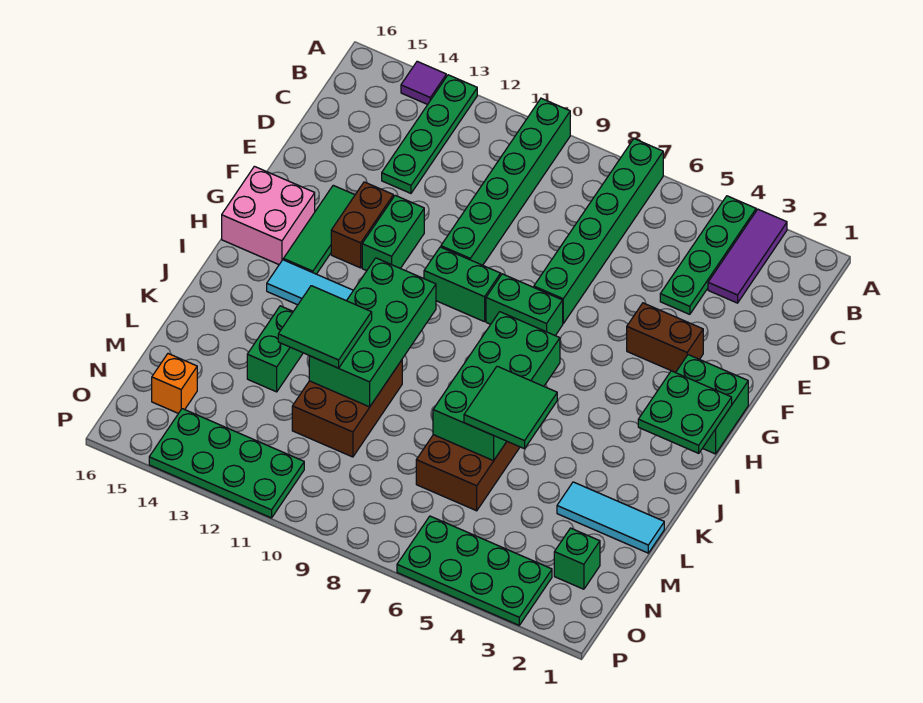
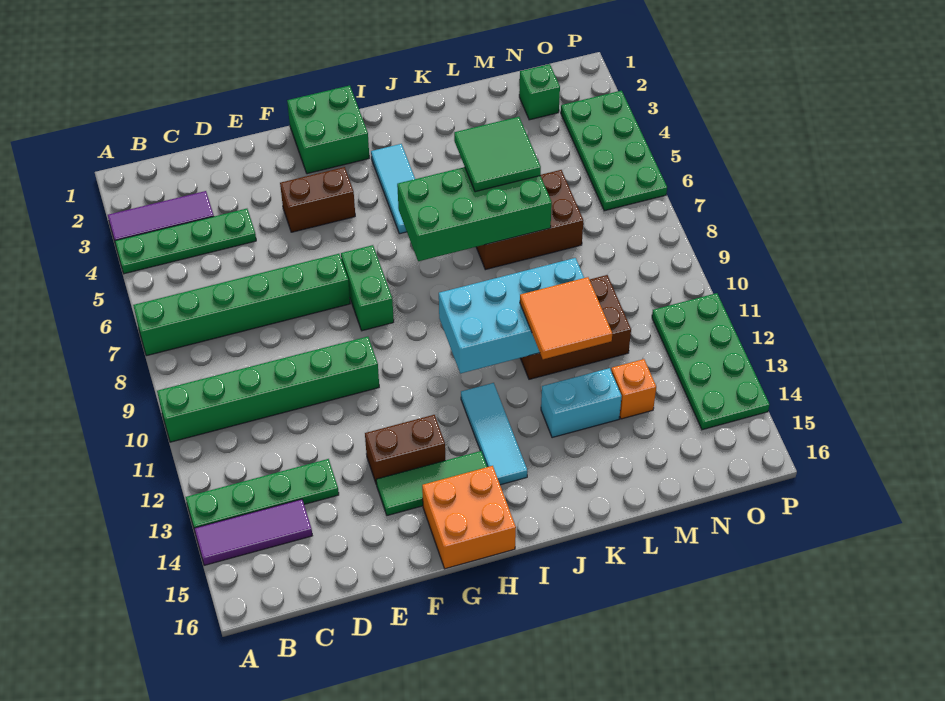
purple tile A14 level 1 -> purple tile A14:C14 level 1
brown brick F3:F4 level 1 -> brown brick F4:G4 level 1
green brick F12:G12 level 1 -> none
green brick G9:G10 level 1 -> none
pink brick G15:H16 level 1 -> orange brick G15:H16 level 1
green plate H1:I2 level 2 -> none
green brick I10:L11 level 2 -> cyan brick I10:L11 level 2
green tile K11:L12 level 3 -> orange tile K11:L12 level 3
green brick K13:L13 level 1 -> cyan brick K13:L13 level 1
cyan tile L1:L3 level 1 -> cyan tile I3:I5 level 1
orange brick N15 level 1 -> orange brick M13 level 1

